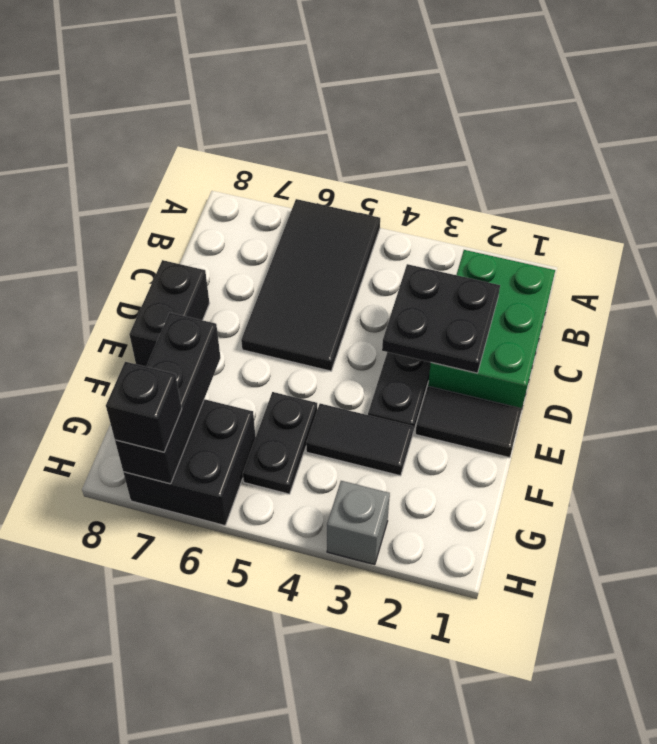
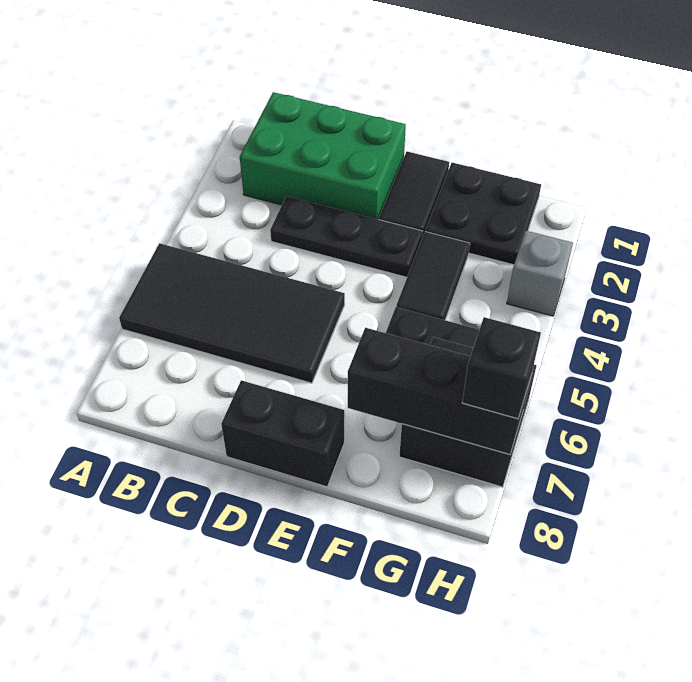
black plate C2:D3 level 2 -> black plate F1:G2 level 1

